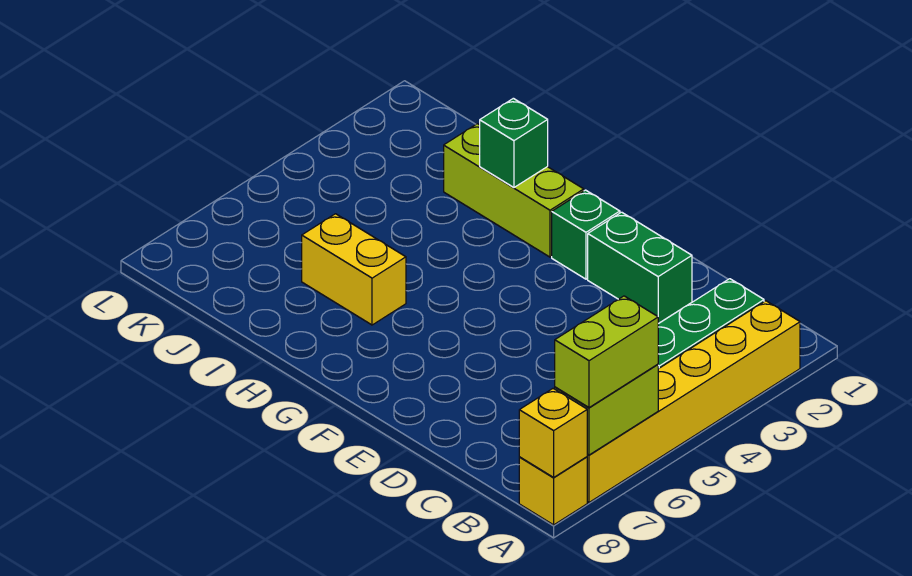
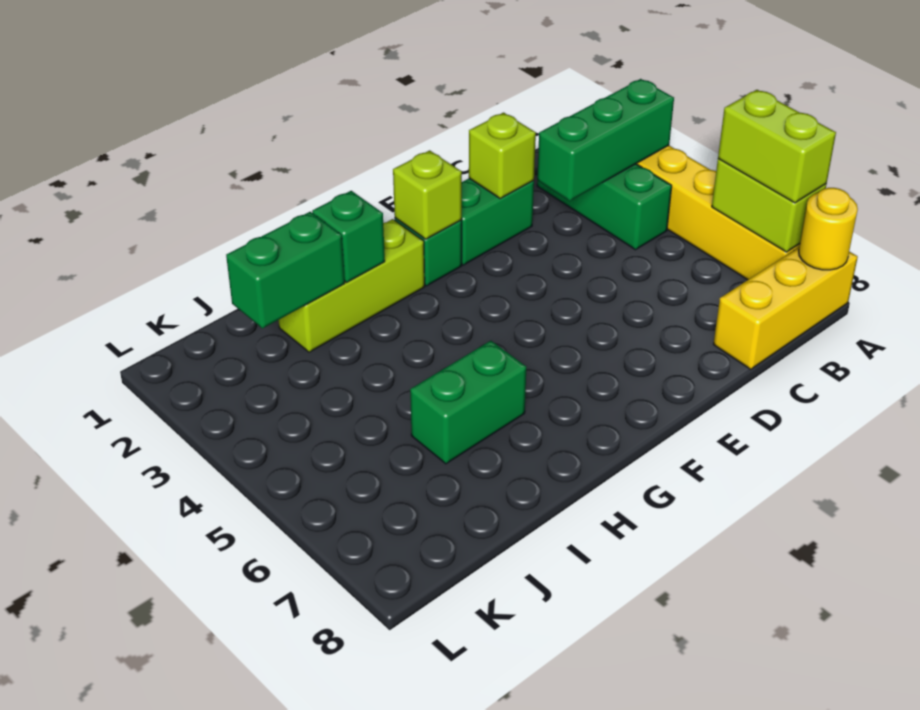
none -> green brick A3:C3 level 2
yellow brick A8 level 1 -> yellow brick A8:C8 level 1
yellow brick A8 level 2 -> yellow round brick A8 level 2
none -> lime brick D2 level 2
none -> lime brick F2 level 2
yellow brick H6:I6 level 1 -> green brick H6:I6 level 1
none -> green brick I2:J2 level 2

